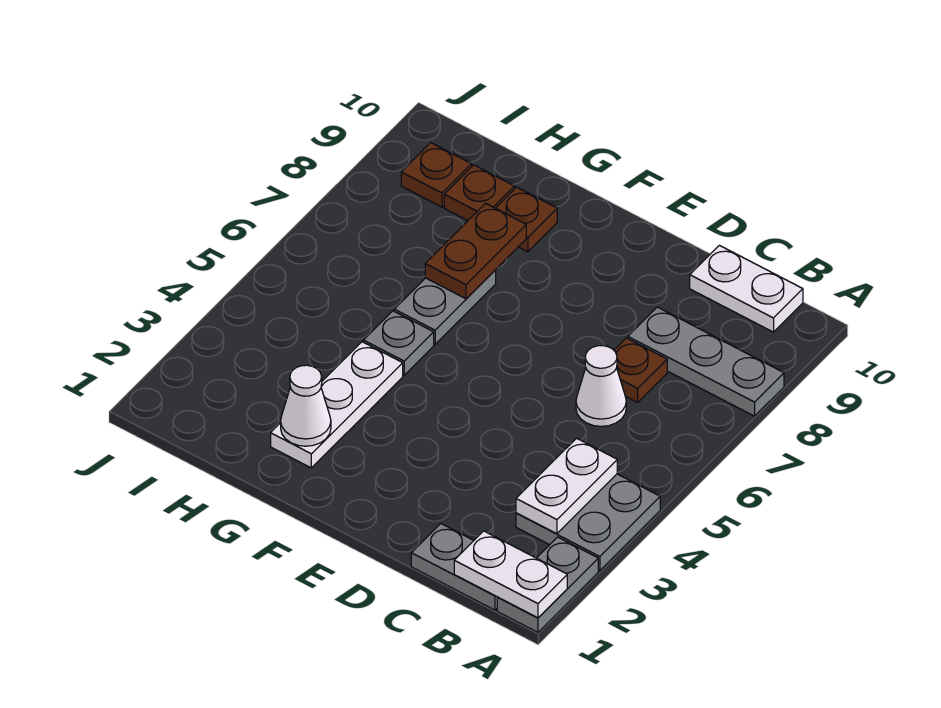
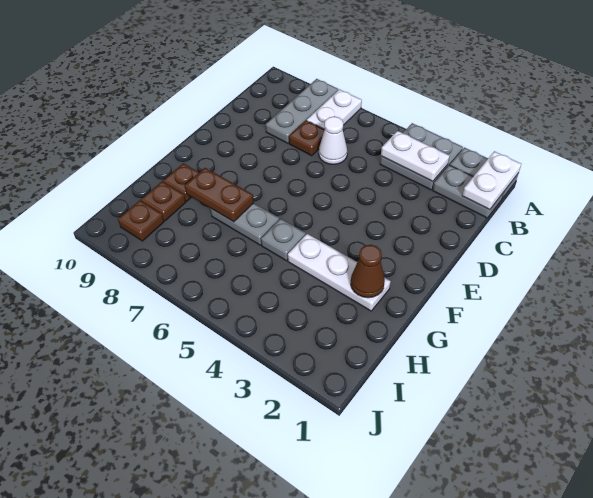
grey plate B1:C1 level 1 -> grey plate B1:B2 level 1
white plate B10:C10 level 1 -> white plate A7:B7 level 1
white cone G2 level 2 -> brown cone G2 level 2

